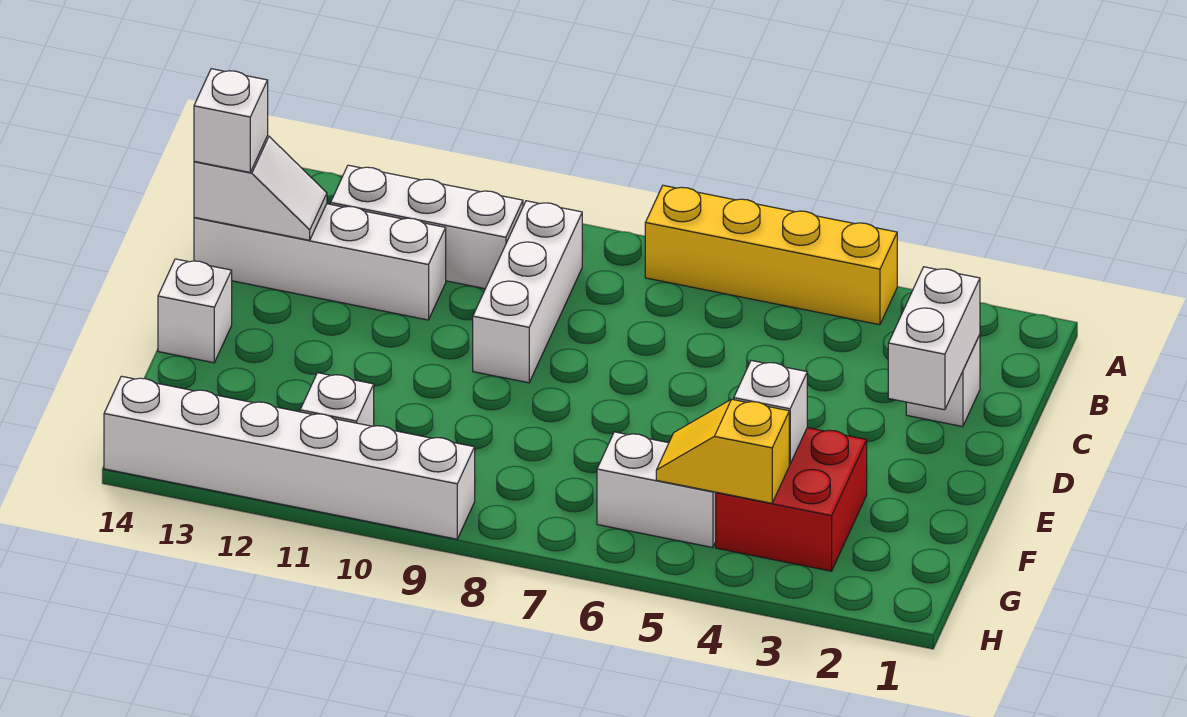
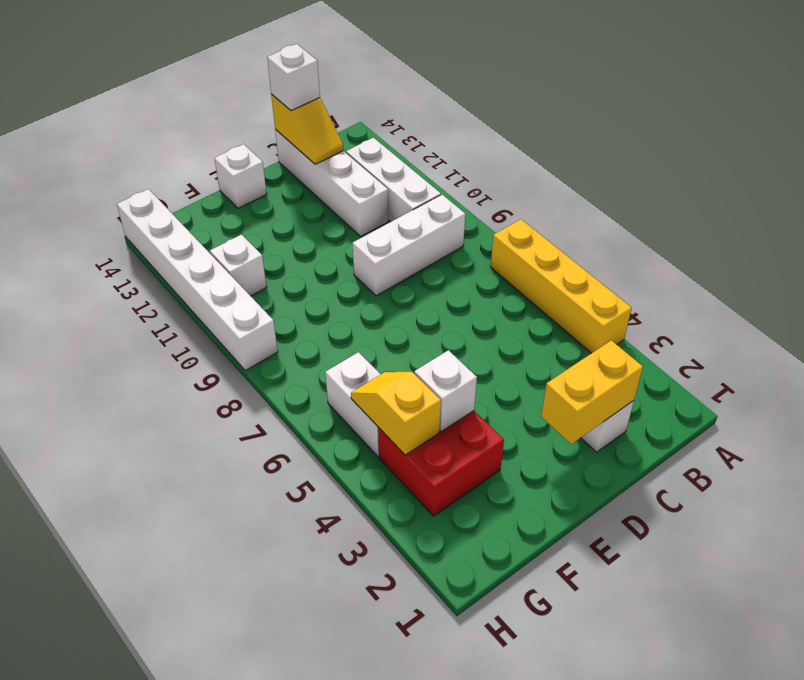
white brick C2:D2 level 2 -> yellow brick C2:D2 level 2
white slope C13:C14 level 2 top 14 -> yellow slope C13:C14 level 2 top 14

